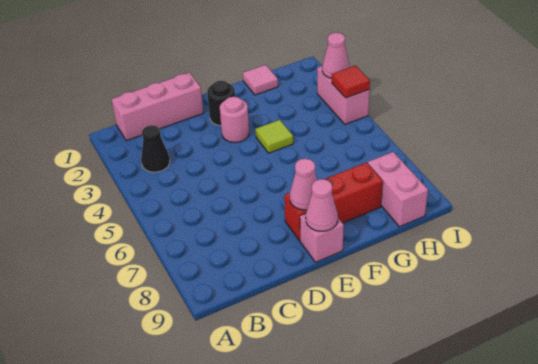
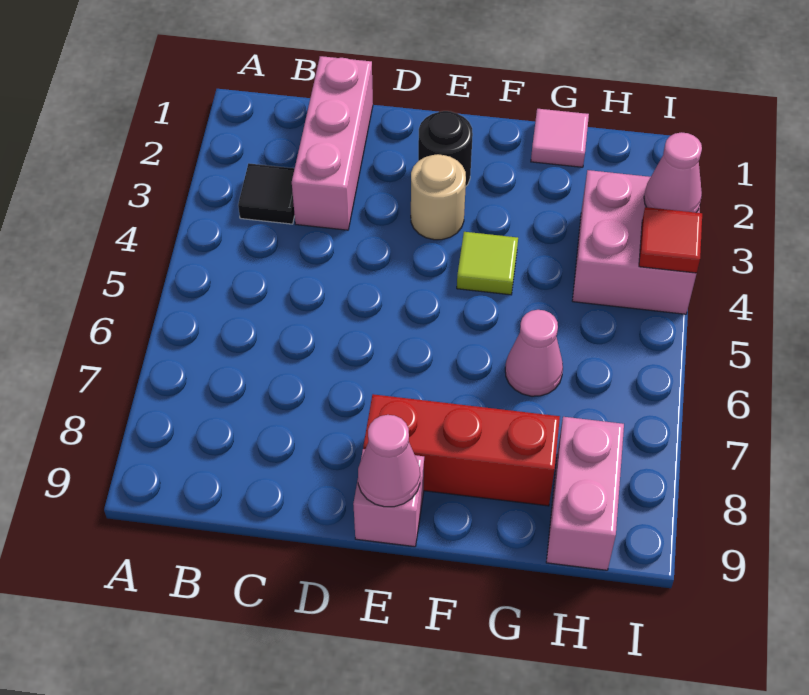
pink brick B1:D1 level 1 -> pink brick C1:C3 level 1
black cone B3 level 1 -> black tile B3 level 1
pink round brick E3 level 1 -> tan round brick E3 level 1
pink cone E8 level 2 -> pink cone G6 level 1
pink brick I3:I4 level 1 -> pink brick H3:I4 level 1

